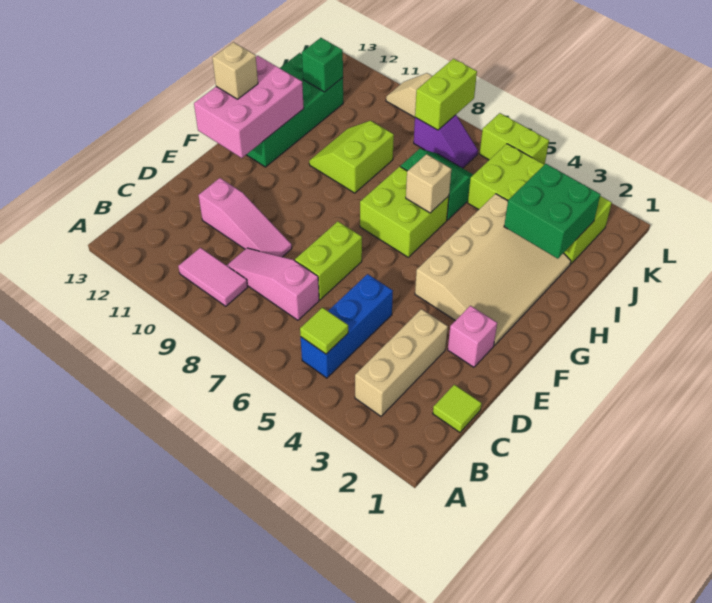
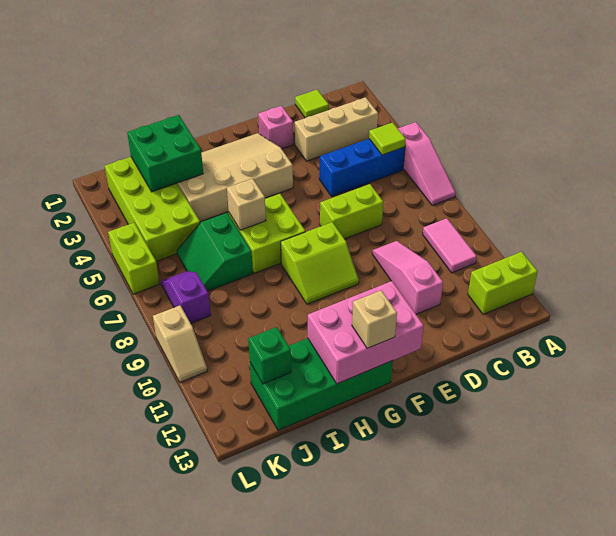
pink slope C7:C9 level 1 top 7 -> pink slope A5:A7 level 1 top 5
lime slope H9:I10 level 1 top 9 -> lime slope F8:G9 level 1 top 8
lime brick K8:L8 level 2 -> lime brick A12:B12 level 1

